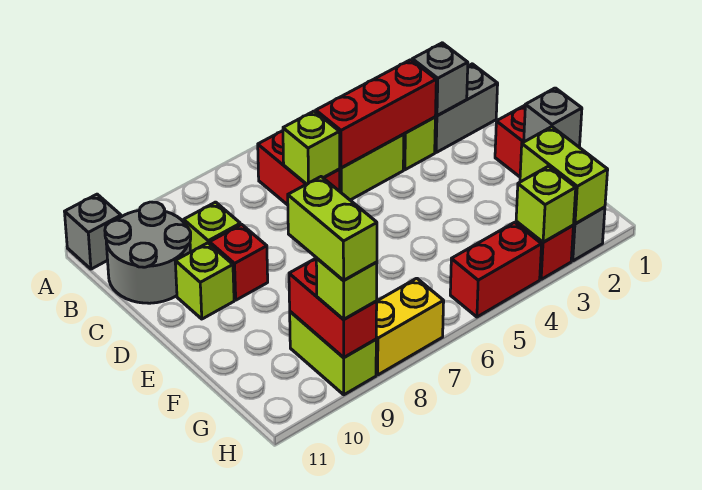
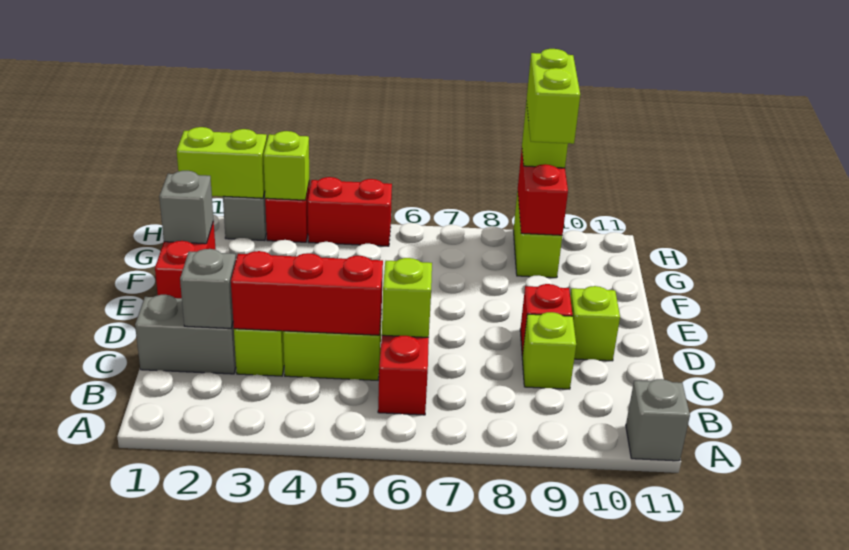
grey round brick B10:C11 level 1 -> none
lime brick G2:H2 level 2 -> lime brick H1:H2 level 2
yellow brick H7:H8 level 1 -> none

